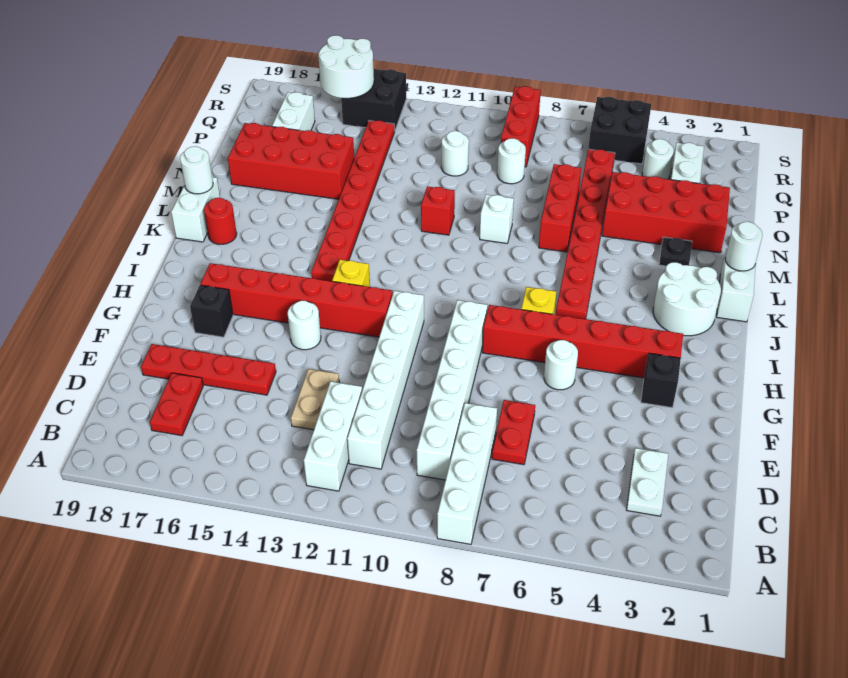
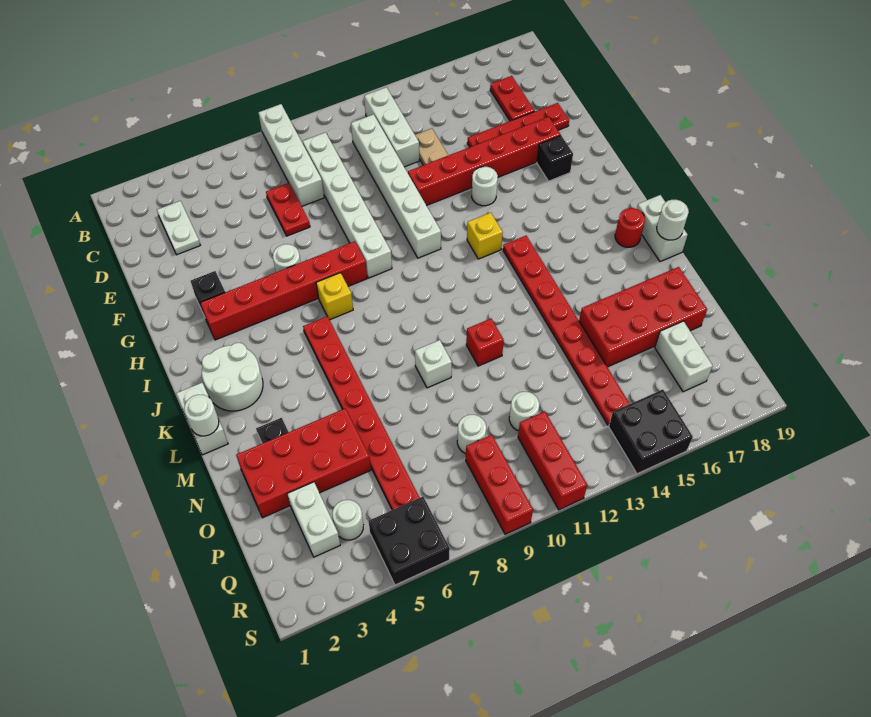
red brick H12:H17 level 1 -> red brick F12:F17 level 1
red brick M7:O7 level 1 -> red brick Q11:S11 level 1
white round brick R15:S16 level 2 -> none

